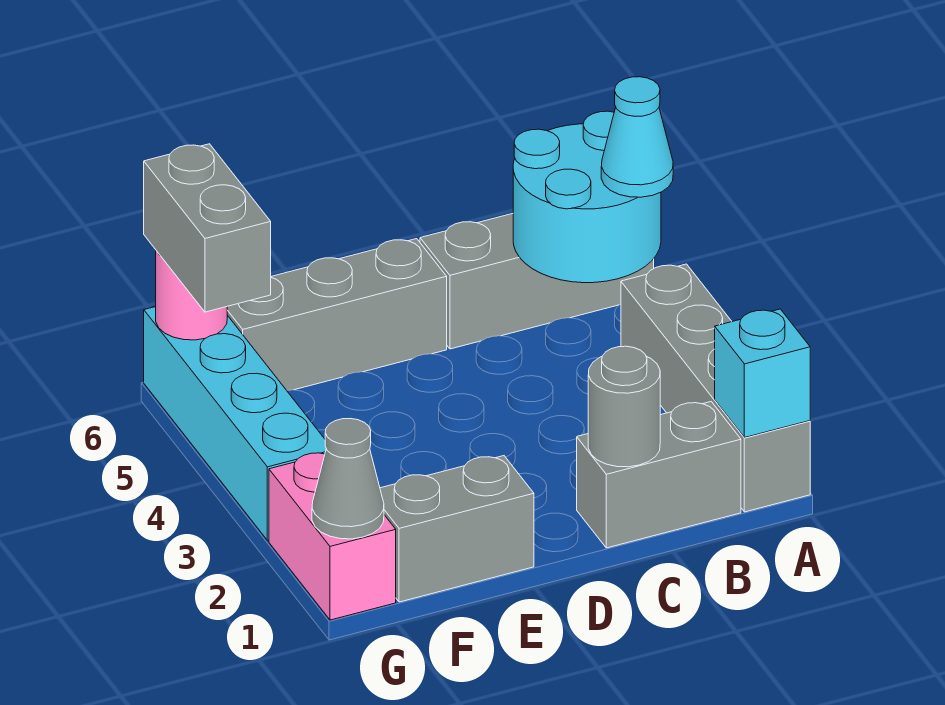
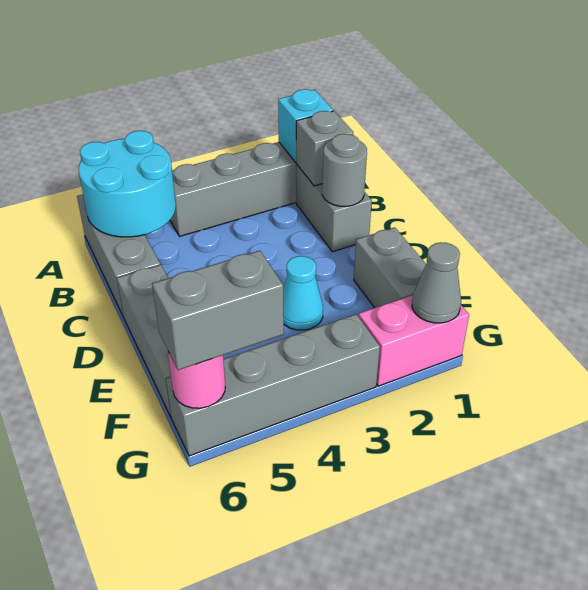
cyan cone A5 level 3 -> cyan cone E3 level 1
none -> grey brick B1 level 2
cyan brick G3:G6 level 1 -> grey brick G3:G6 level 1

